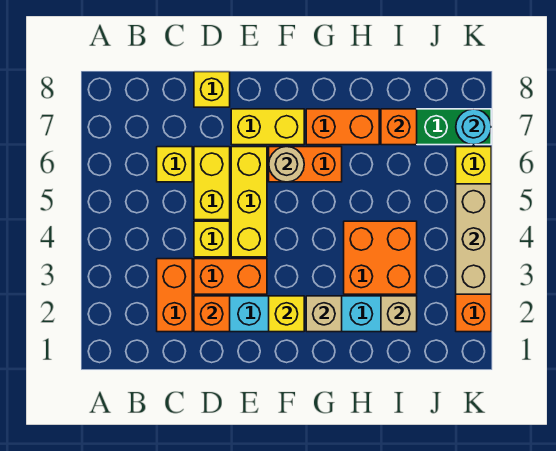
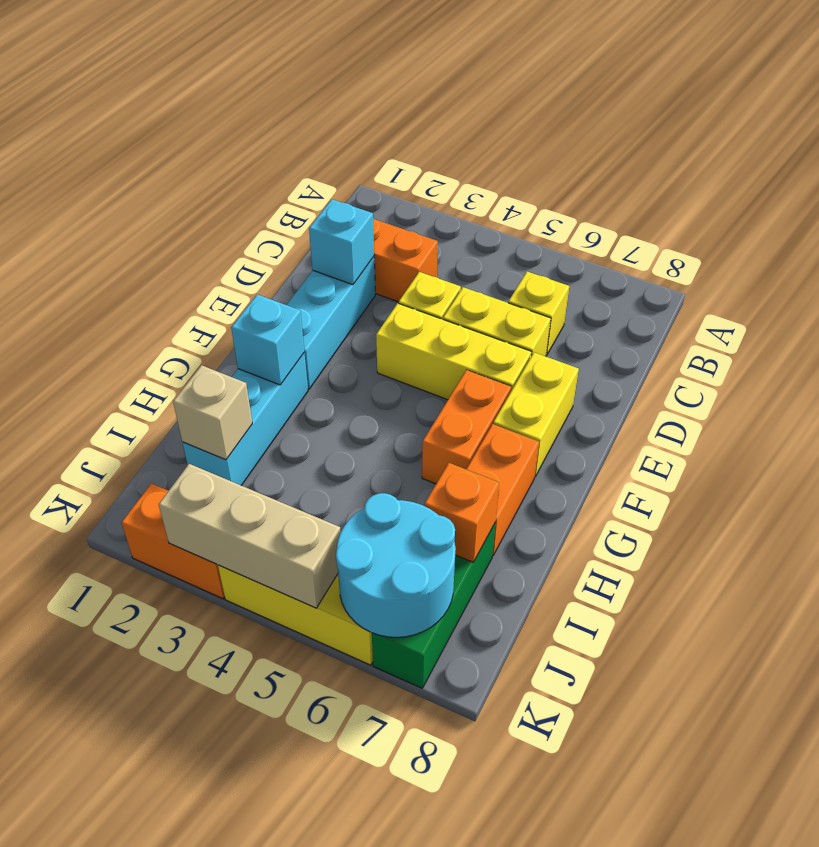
orange brick D2 level 2 -> cyan brick D2 level 2
orange brick D3:E3 level 1 -> none
yellow brick D8 level 1 -> none
yellow brick F2 level 2 -> none
tan round brick F6 level 2 -> none
tan brick G2 level 2 -> cyan brick G2 level 2
orange brick H3:I4 level 1 -> none
cyan round brick K7 level 2 -> cyan round brick J6:K7 level 2

